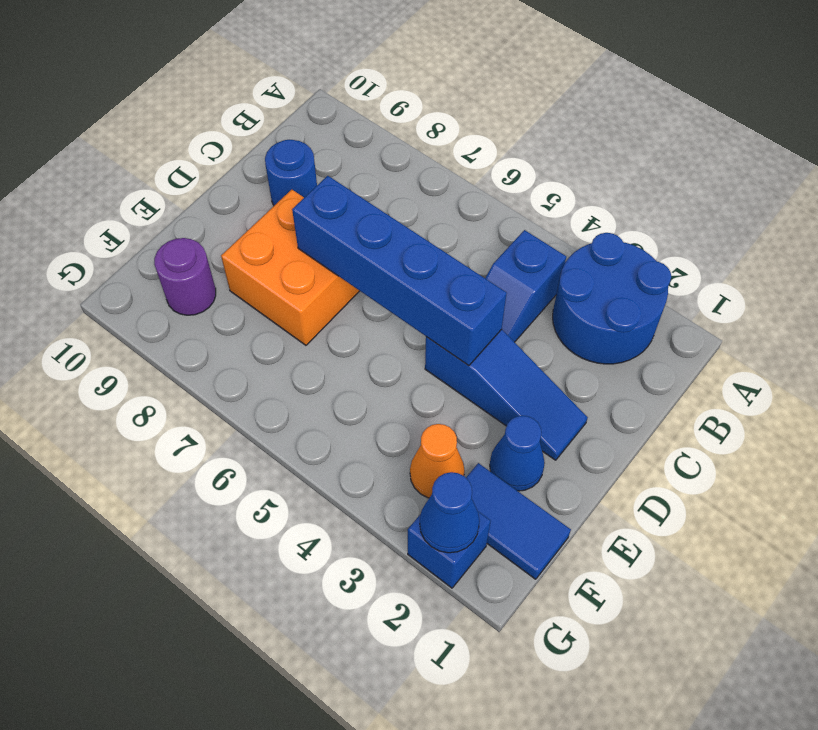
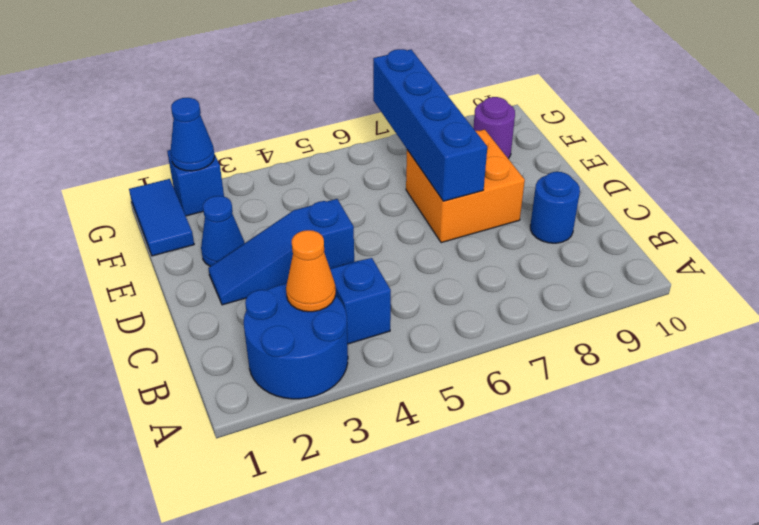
blue brick D4:D7 level 2 -> blue brick D7:G7 level 2
blue tile F1:F2 level 1 -> blue tile F1:G1 level 1
orange cone F3 level 1 -> orange cone B3 level 2

